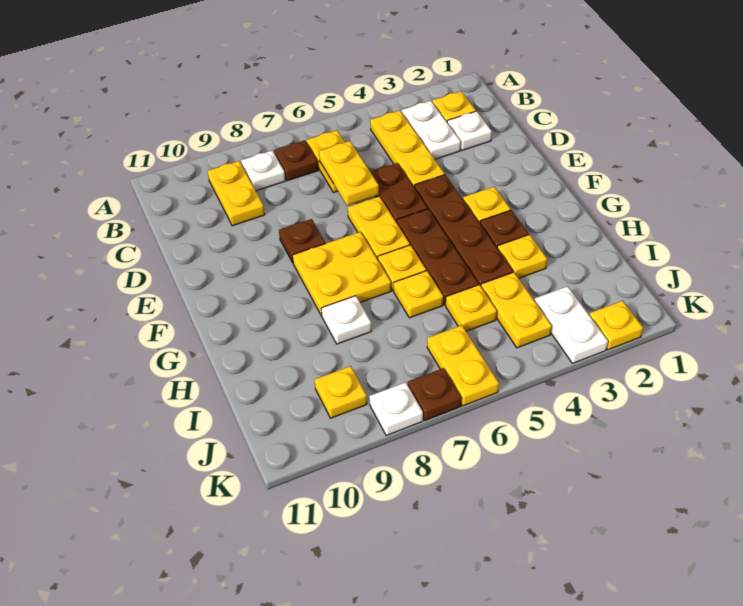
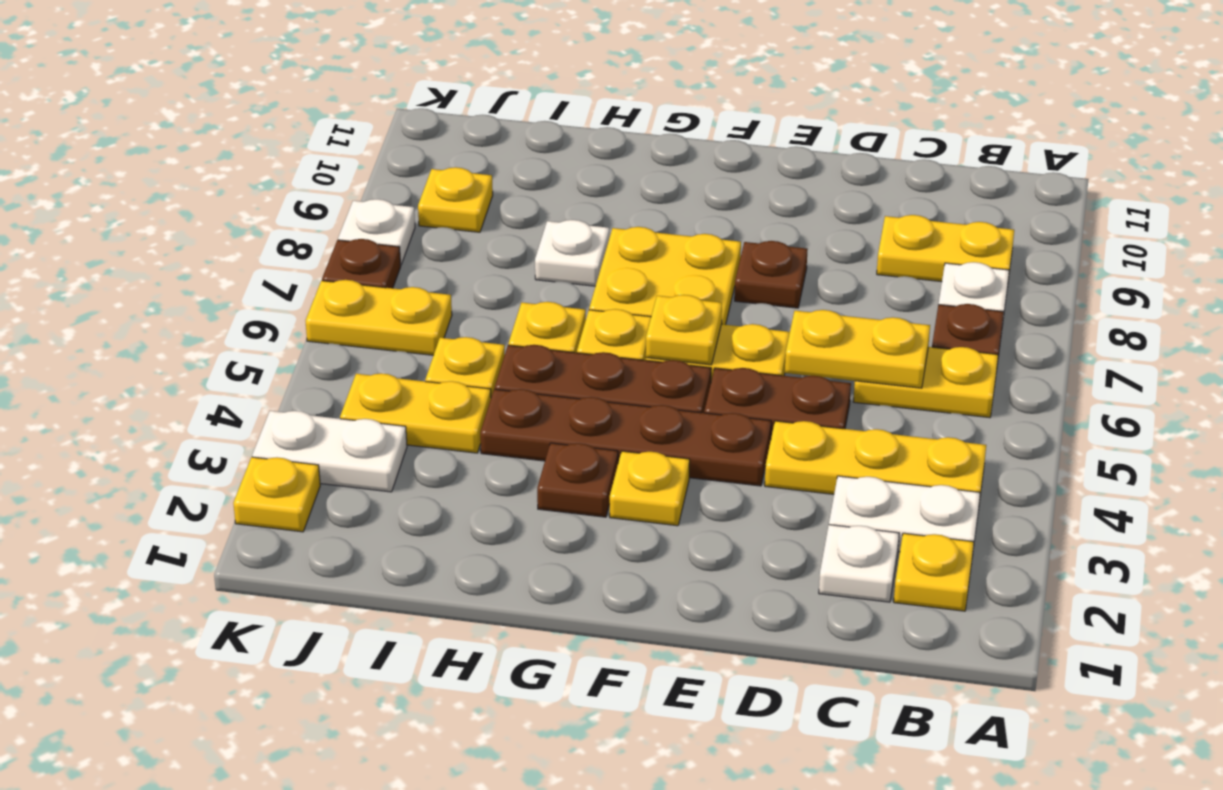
yellow plate H3 level 1 -> yellow plate F6 level 2

